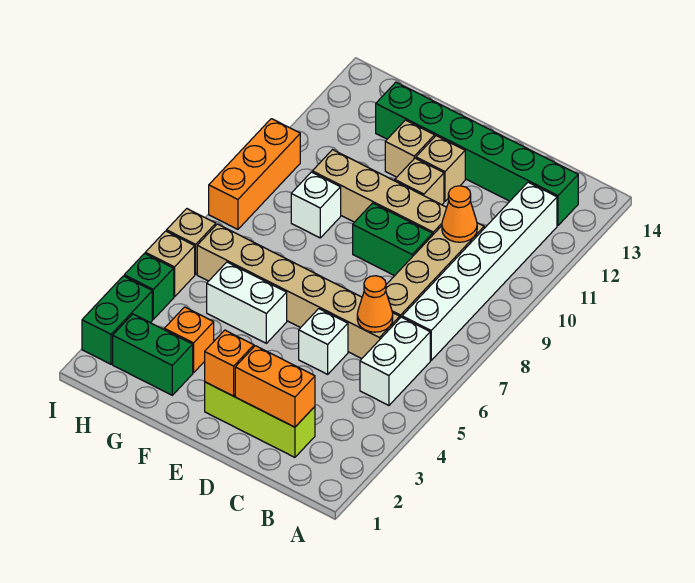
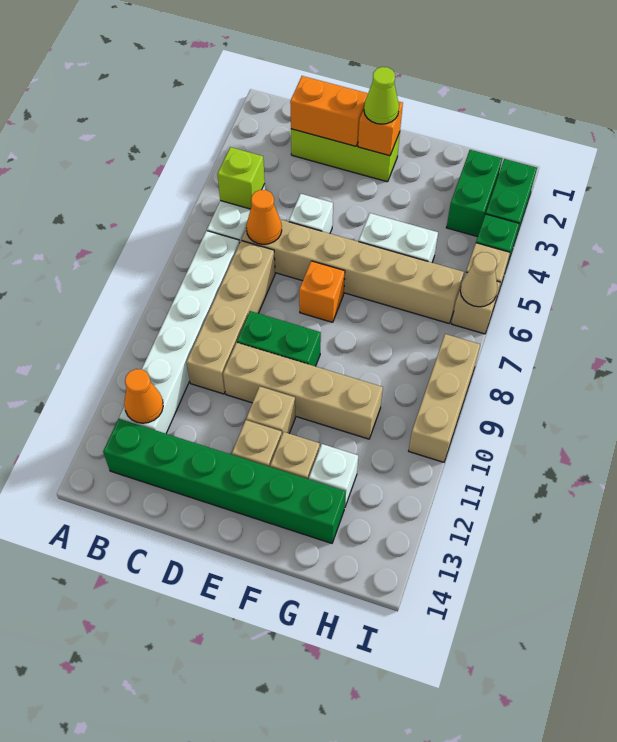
none -> lime brick B5 level 2
orange cone C10 level 2 -> orange cone B12 level 2
none -> lime cone E2 level 3
green brick G2:H2 level 1 -> green brick H2:H3 level 1
orange brick G3 level 1 -> orange brick E7 level 1
white brick G9 level 1 -> white brick G12 level 1
none -> tan cone I6 level 2
orange brick I8:I10 level 1 -> tan brick I8:I10 level 1

